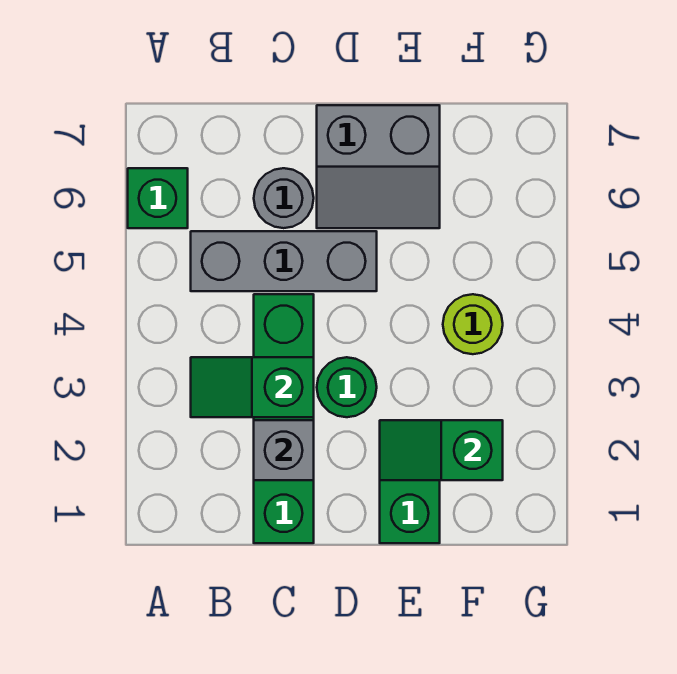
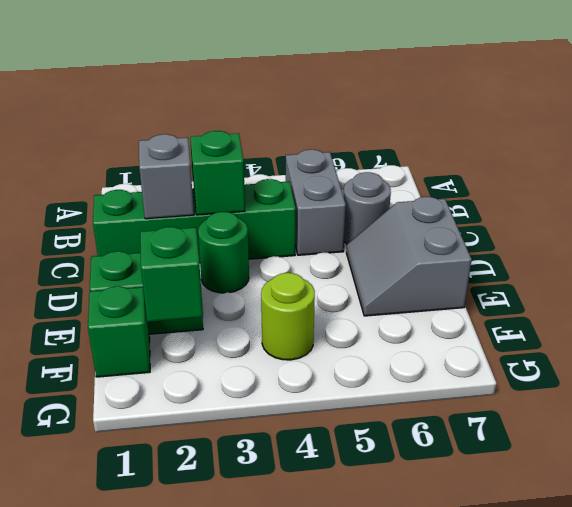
green brick A6 level 1 -> green brick F1 level 1
grey brick B5:D5 level 1 -> grey brick B5:C5 level 1

